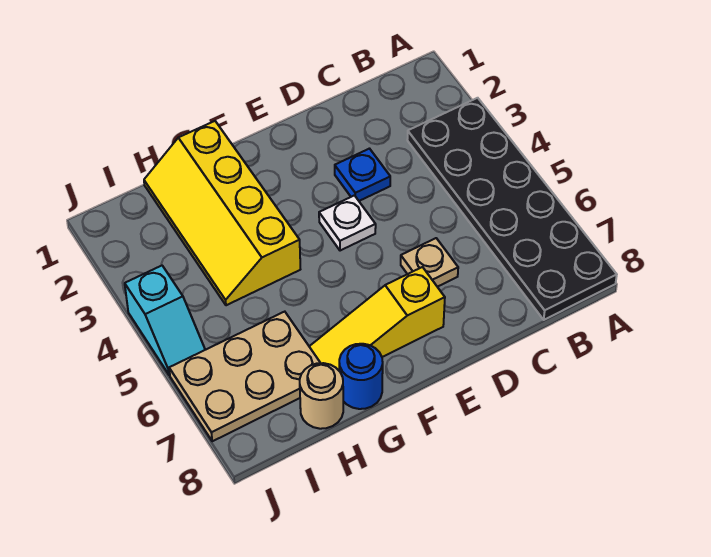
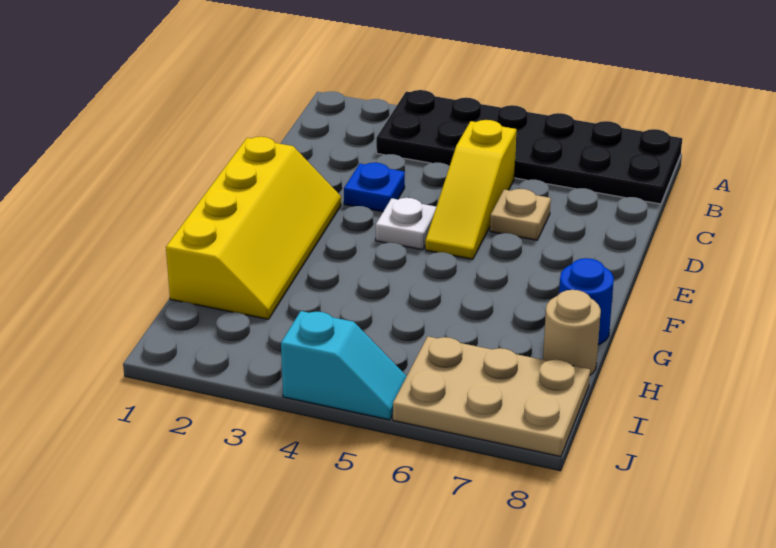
yellow slope E7:G7 level 1 top E -> yellow slope C5:E5 level 1 top C
yellow slope G1:H4 level 1 top G -> yellow slope E1:H2 level 1 top 1
tan plate H6:J7 level 1 -> tan plate I6:J8 level 1

